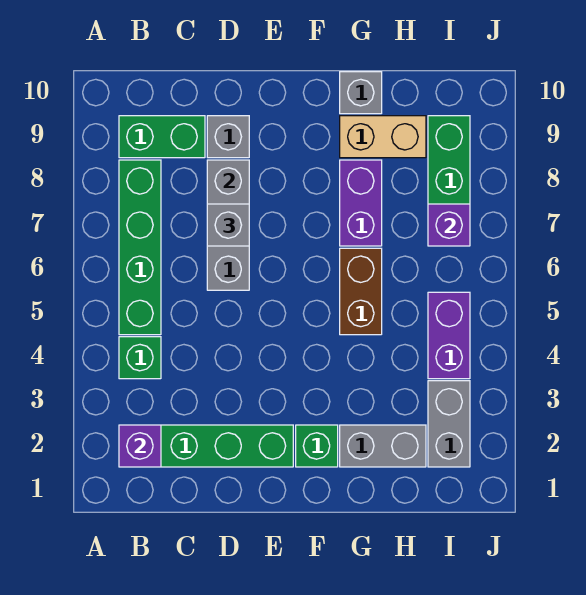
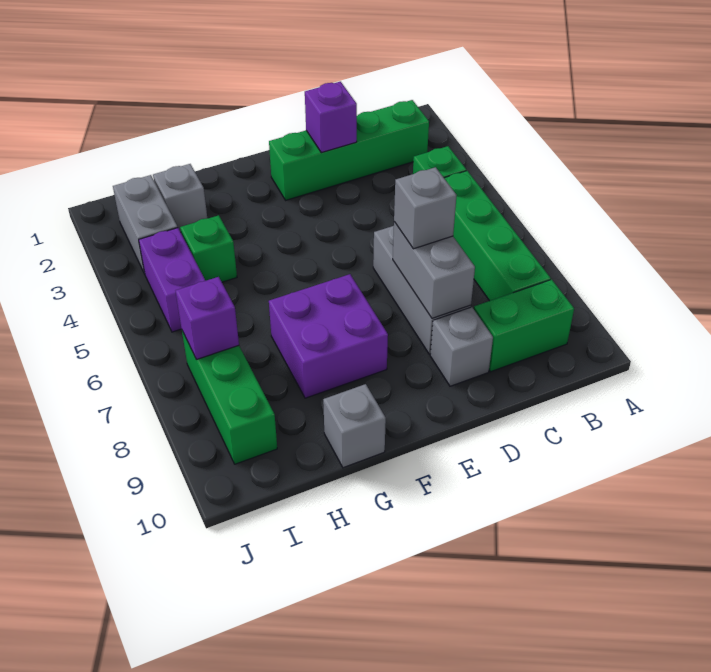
purple brick B2 level 2 -> purple brick D2 level 2
green brick F2 level 1 -> green brick H4 level 1
grey brick G2:H2 level 1 -> grey brick H2 level 1
brown brick G5:G6 level 1 -> none
purple brick G7:G8 level 1 -> purple brick F7:G8 level 1
tan brick G9:H9 level 1 -> none

